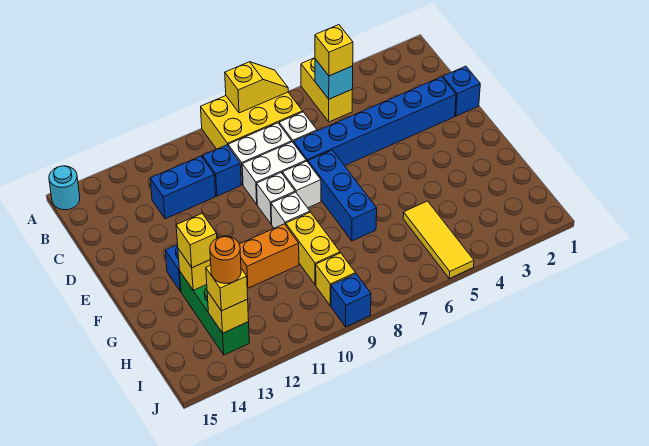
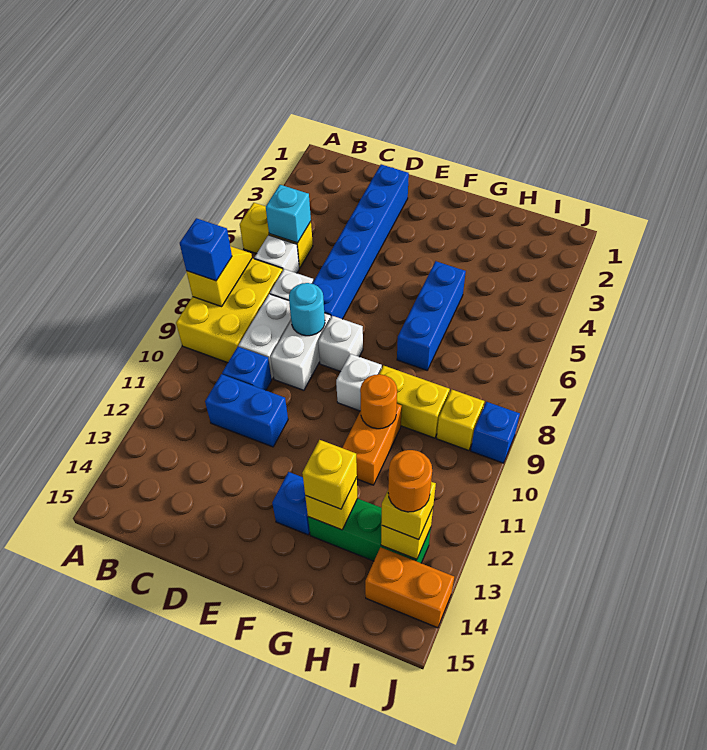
cyan round brick A15 level 1 -> cyan round brick D8 level 2
yellow brick B5 level 3 -> none
blue brick C11:C12 level 1 -> blue brick C11:D11 level 1
blue brick D1 level 1 -> blue brick A8 level 3
blue brick E7:G7 level 1 -> blue brick G5:G7 level 1
white brick E9 level 1 -> white brick B6 level 1
none -> orange round brick G10 level 2
yellow tile H5:J5 level 1 -> none
none -> orange brick I14:J14 level 1

